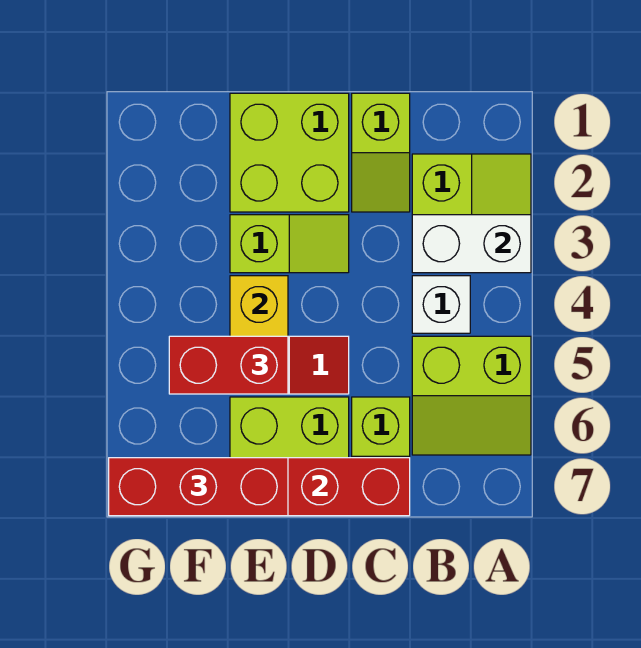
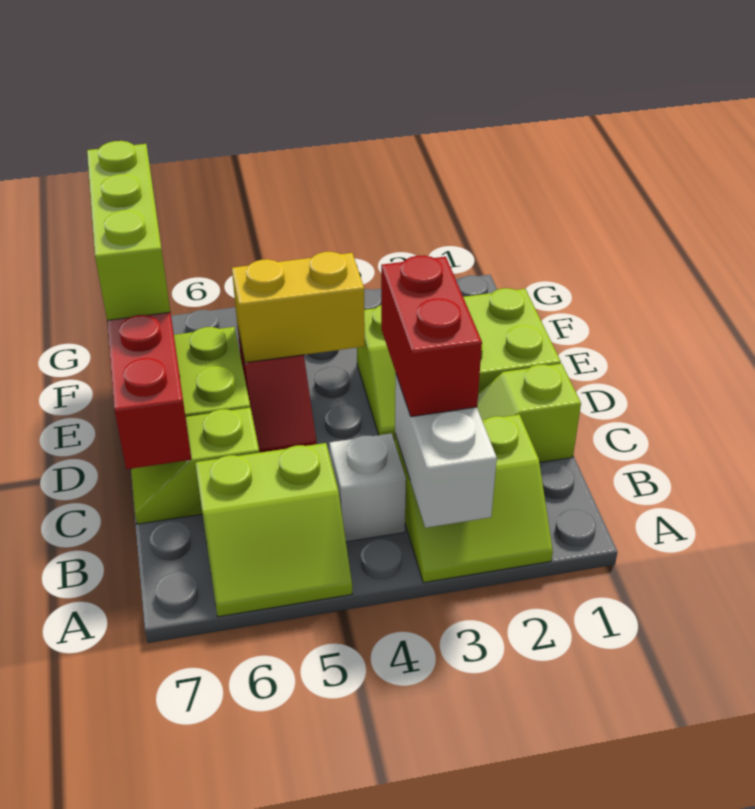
lime slope A5:B6 level 1 top 5 -> lime slope A5:B6 level 1 top B
red brick E5:F5 level 3 -> red brick B3:C3 level 3
red brick E7:G7 level 3 -> lime brick E7:G7 level 3

